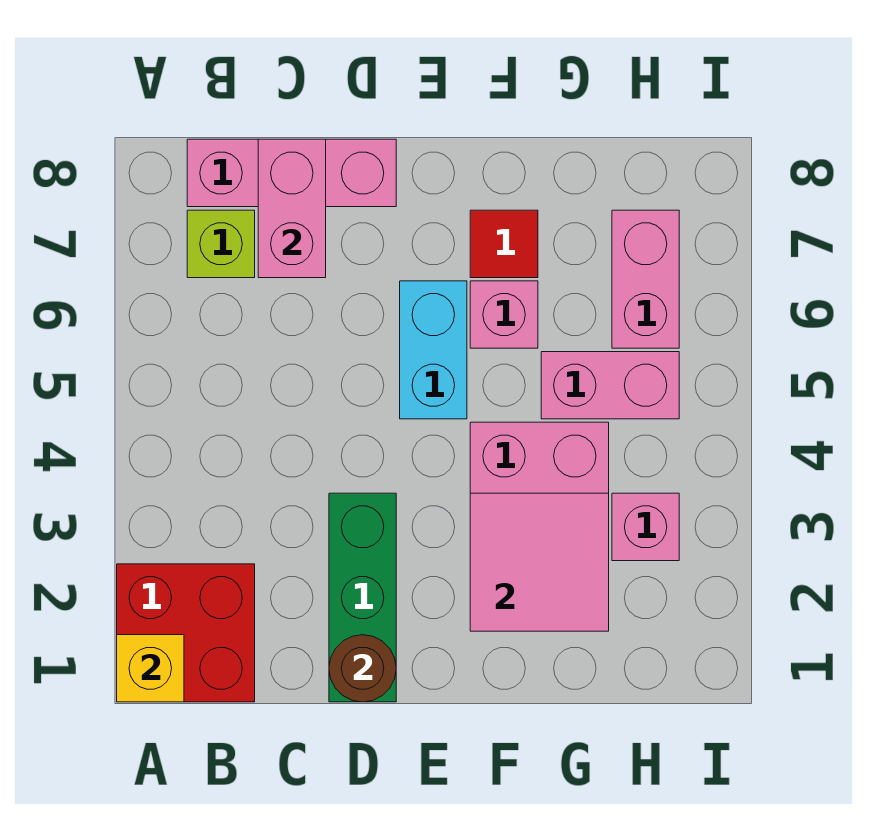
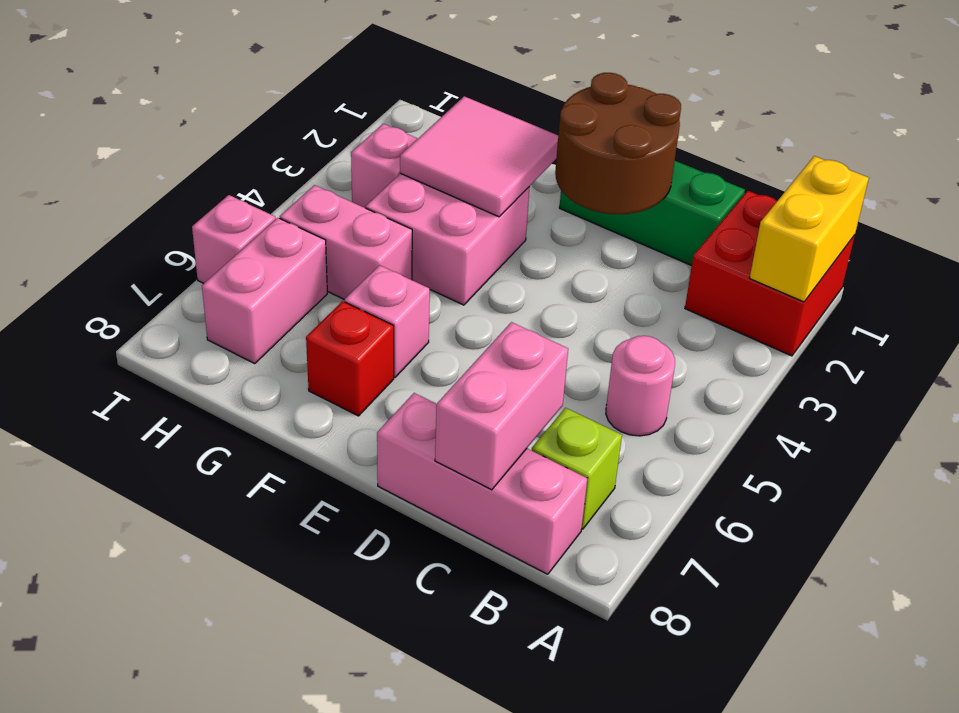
yellow brick A1 level 2 -> yellow brick A1:A2 level 2
none -> pink round brick B5 level 1
green brick D1:D3 level 1 -> green brick C1:E1 level 1
brown round brick D1 level 2 -> brown round brick D1:E2 level 2
cyan brick E5:E6 level 1 -> none
red tile F7 level 1 -> red brick F7 level 1
none -> pink brick I6 level 1

